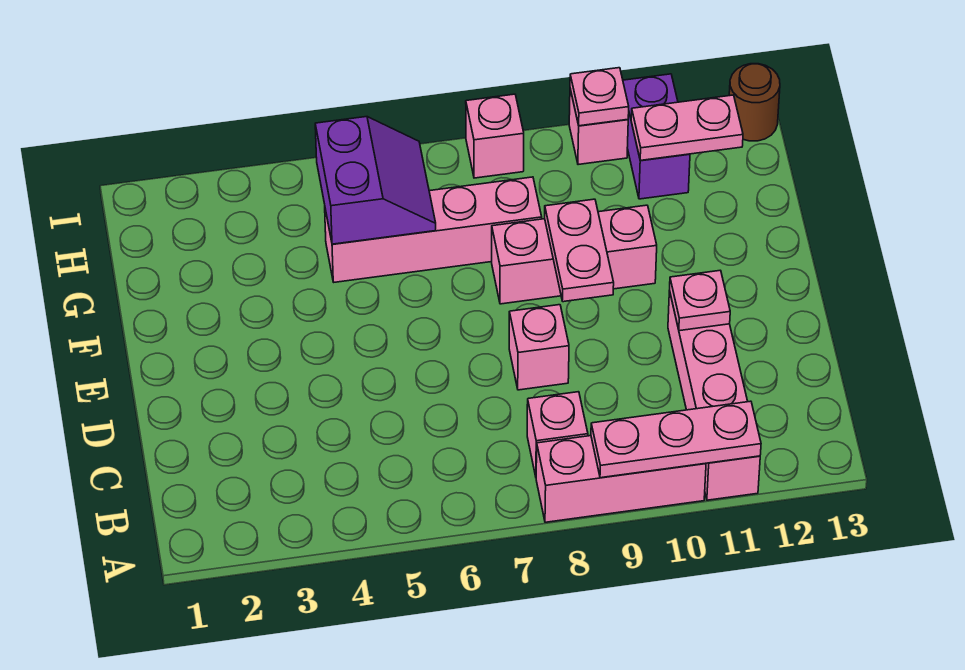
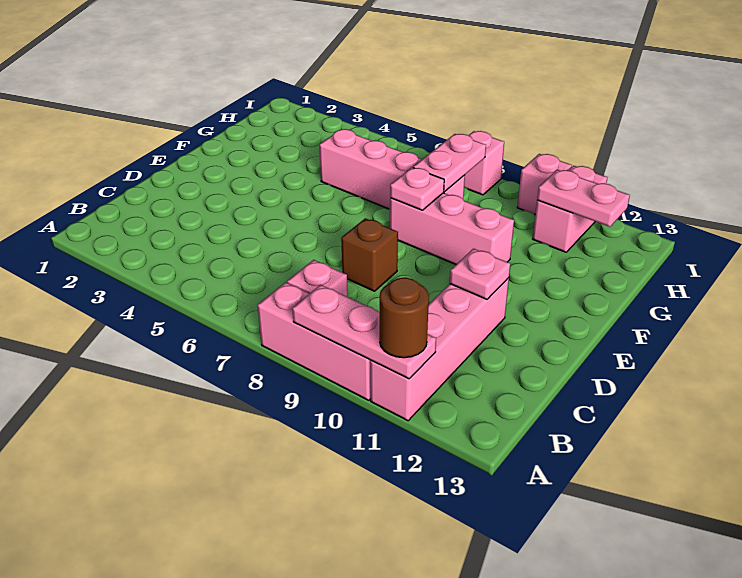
pink brick D8 level 1 -> brown brick D8 level 1
pink plate E9:F9 level 2 -> pink plate G8:H8 level 2
purple slope G5:H6 level 2 top 5 -> none
purple brick H11:I11 level 1 -> pink brick H11:I11 level 1
pink plate I10 level 2 -> pink plate F8 level 2
brown round brick I13 level 1 -> brown round brick A11 level 3

